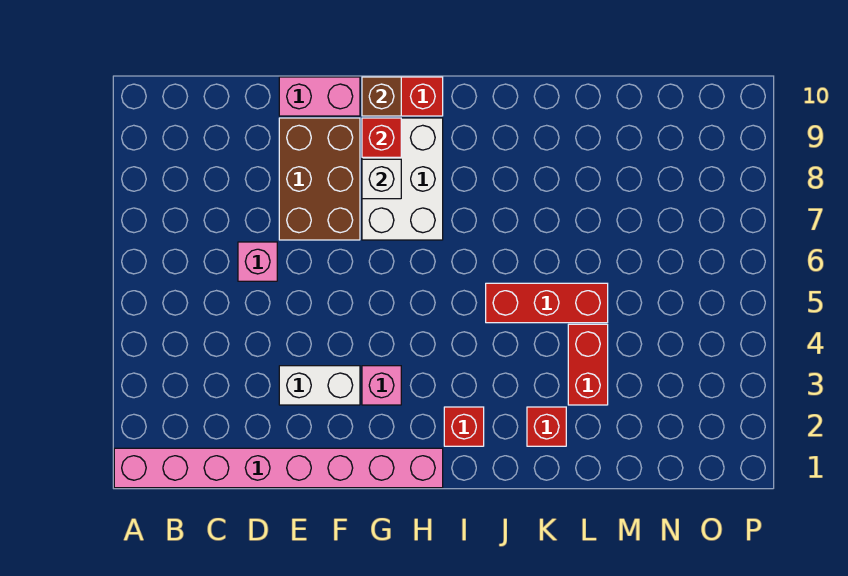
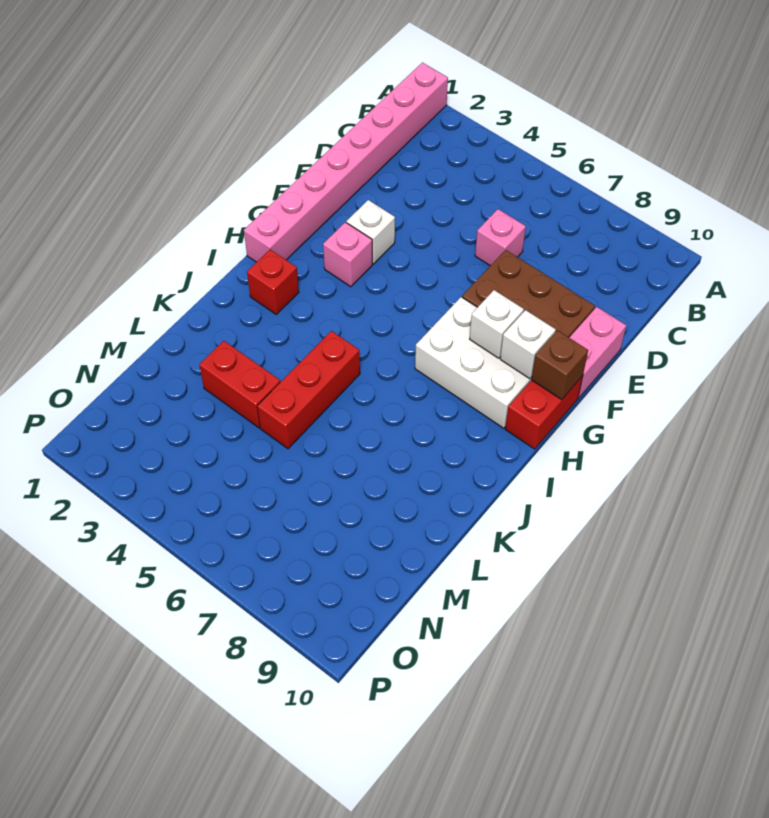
white brick E3:F3 level 1 -> white brick F3 level 1
red brick G9 level 2 -> white brick G9 level 2
red brick K2 level 1 -> none

